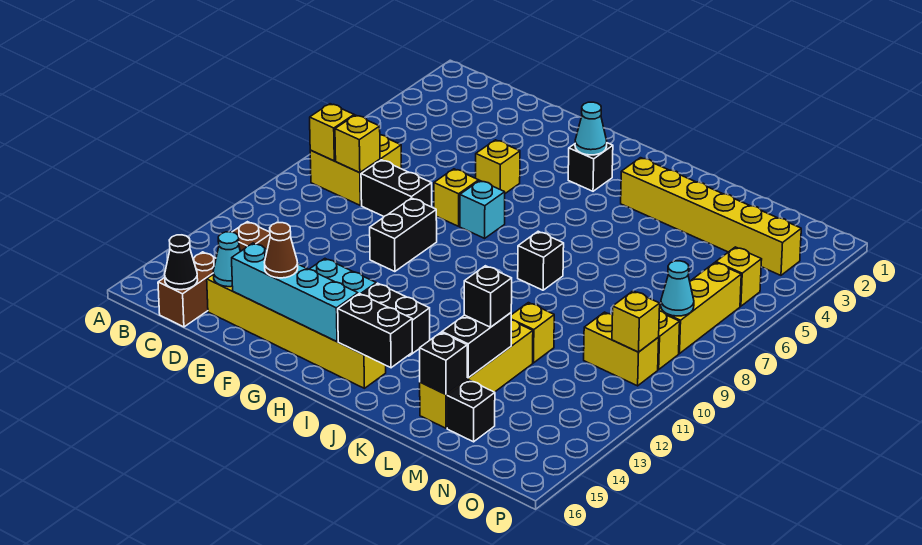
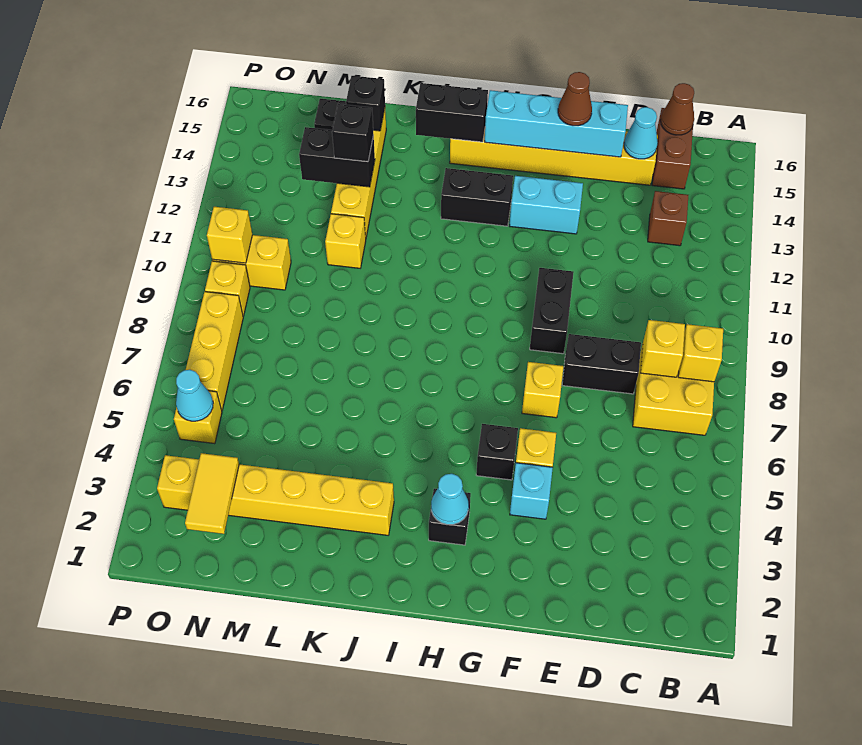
black cone C16 level 2 -> brown cone C16 level 2
cyan brick G7 level 1 -> cyan brick F4 level 1
black brick J8 level 1 -> black brick G5 level 1
black brick L13:L14 level 2 -> black brick L13:M13 level 2
none -> yellow tile N2:N3 level 2
cyan cone O8 level 2 -> cyan cone O5 level 2

